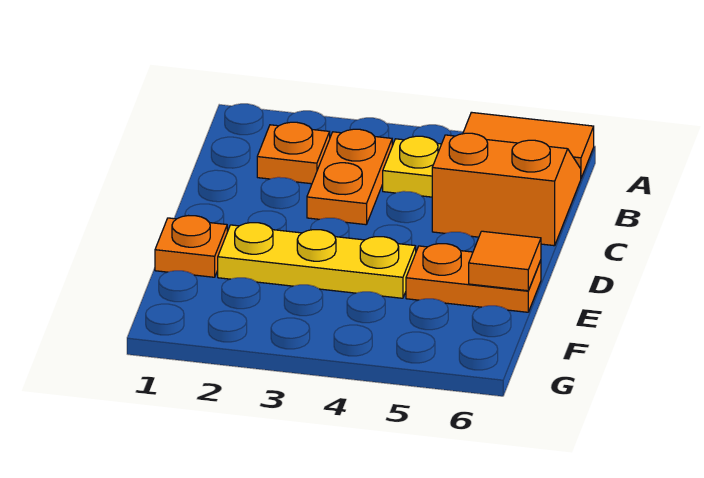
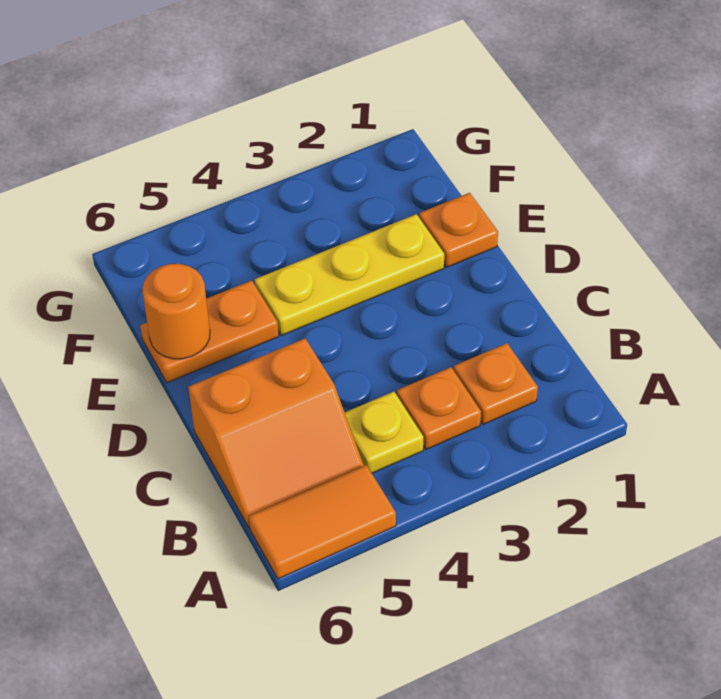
orange plate B3:C3 level 1 -> orange plate B3 level 1
orange tile E6 level 2 -> orange round brick E6 level 2

